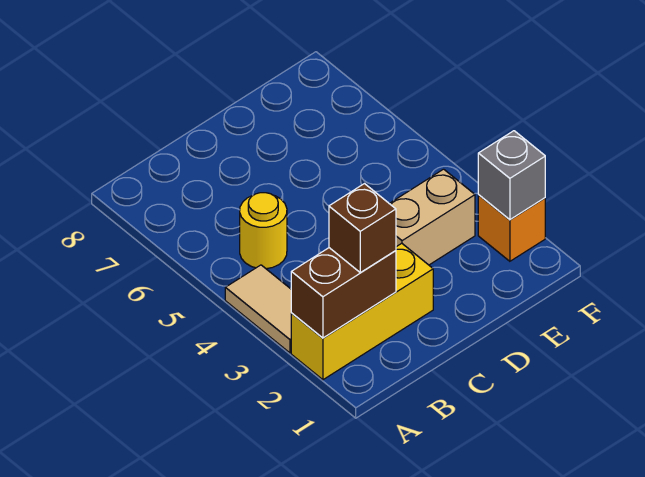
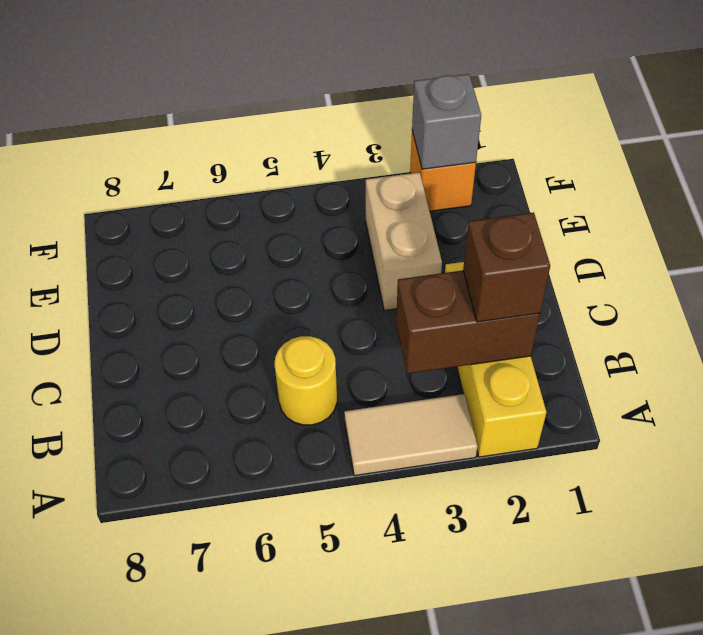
brown brick A2:B2 level 2 -> brown brick B2:B3 level 2

